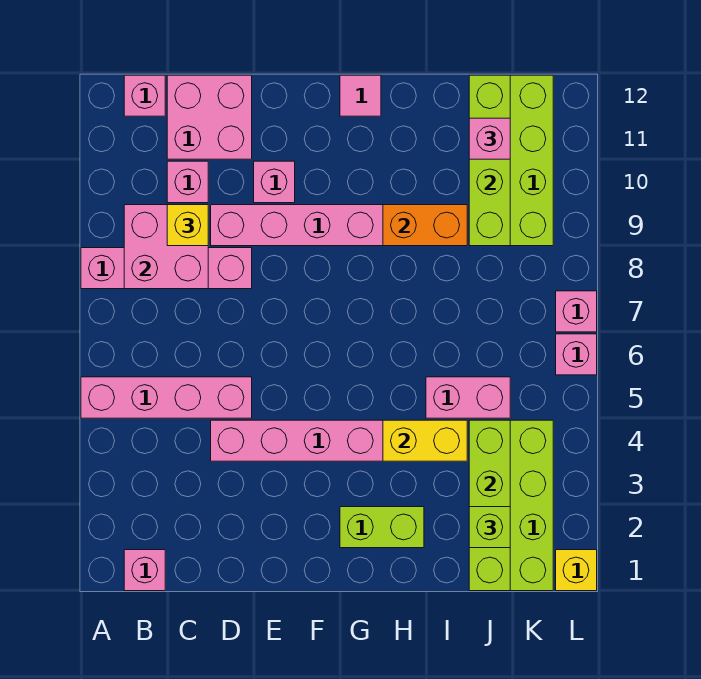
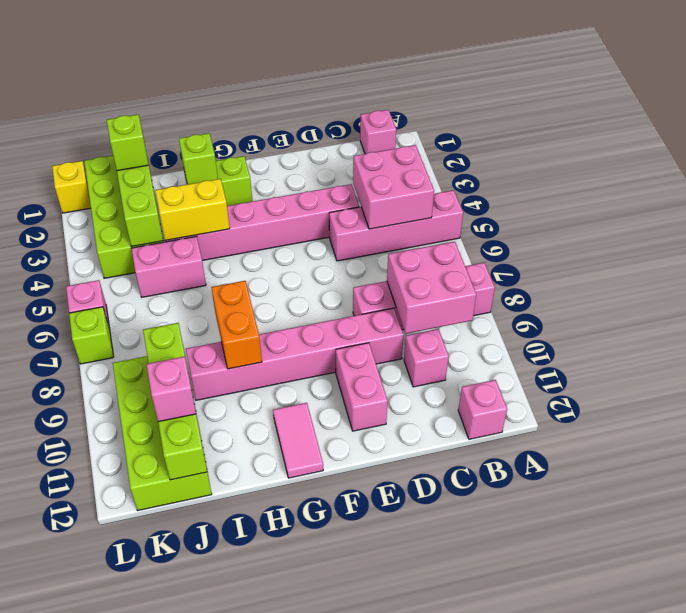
yellow brick C9 level 3 -> none
pink brick C11:D12 level 1 -> pink brick B4:C5 level 2
pink brick E10 level 1 -> pink brick E10:E11 level 1
pink tile G12 level 1 -> pink tile G11:G12 level 1
none -> lime brick H2 level 2
orange brick H9:I9 level 2 -> orange brick H8:H9 level 2
pink brick L7 level 1 -> lime brick L7 level 1

